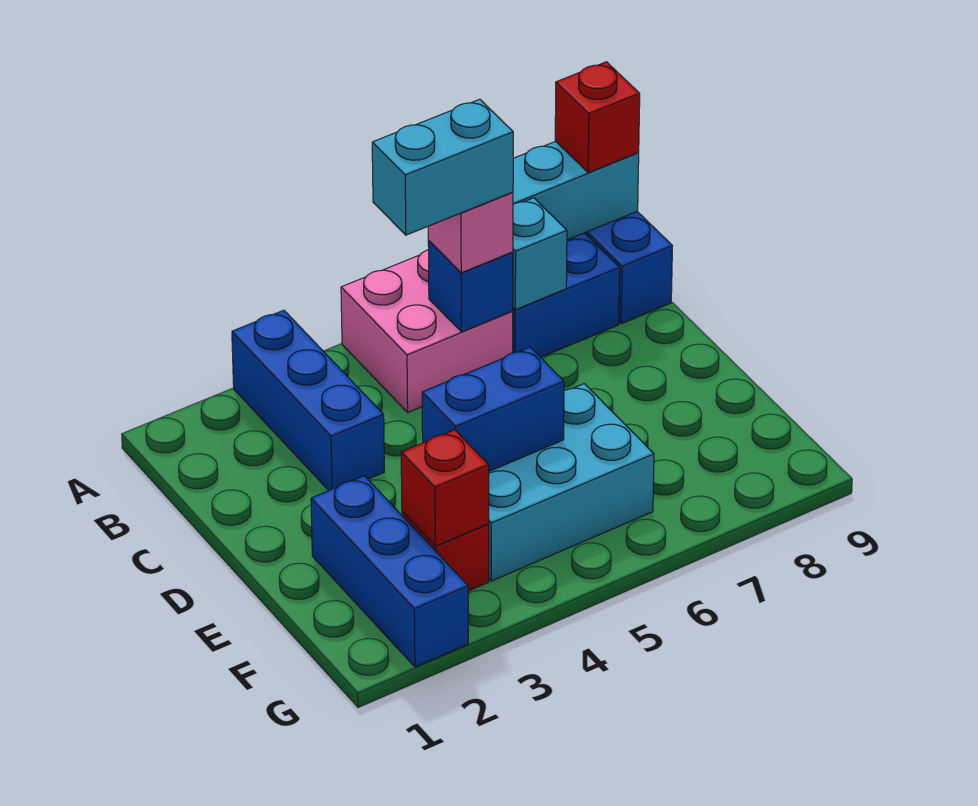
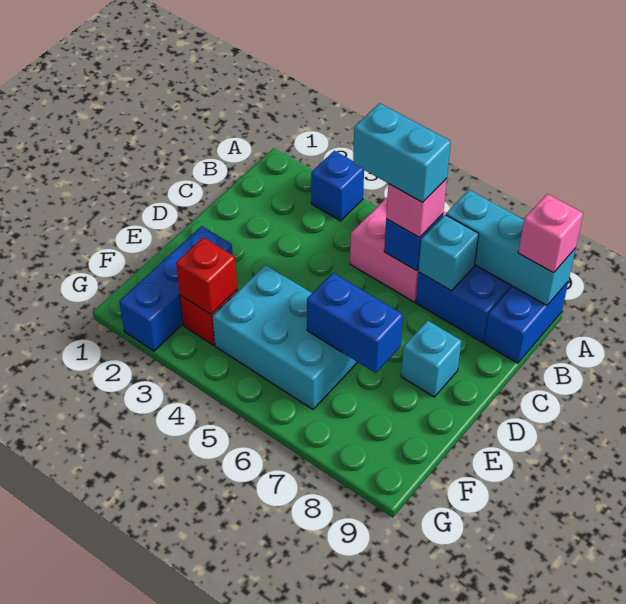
blue brick A3:C3 level 1 -> blue brick A3 level 1
red brick A9 level 3 -> pink brick A9 level 3
none -> cyan brick D8 level 1
blue brick E4:E5 level 2 -> blue brick E6:E7 level 2

